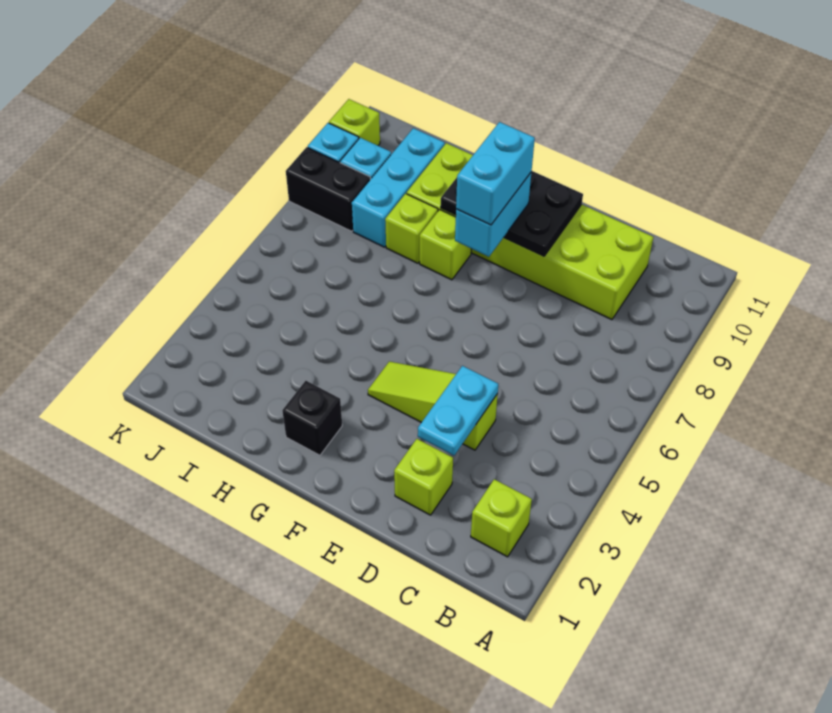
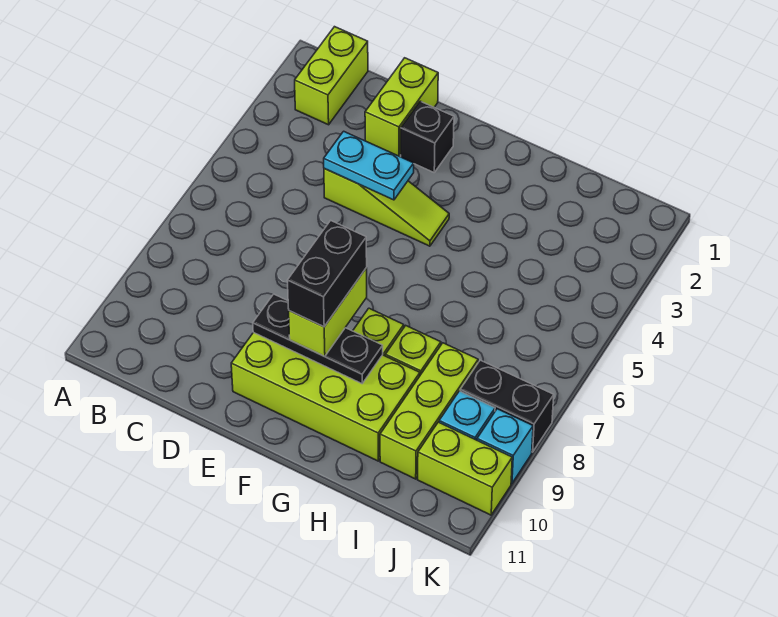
lime brick B2 level 1 -> lime brick B1:B2 level 1
lime brick C9:H10 level 1 -> lime brick E9:H10 level 1
lime brick D2 level 1 -> lime brick D1:D2 level 1
cyan plate D3:D4 level 2 -> cyan plate D4:E4 level 2
black plate E9:G10 level 2 -> black plate E9:G9 level 2
cyan brick F8:F9 level 3 -> lime brick F8:F9 level 3
cyan brick F8:F9 level 4 -> black brick F8:F9 level 4
black brick G2 level 1 -> black brick E2 level 1
cyan brick I8:I10 level 1 -> lime brick I8:I10 level 1
lime brick K10 level 1 -> lime brick J10:K10 level 1

